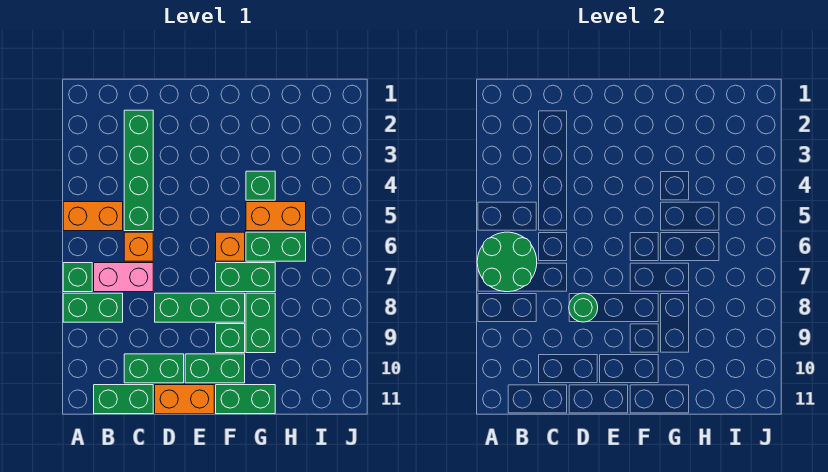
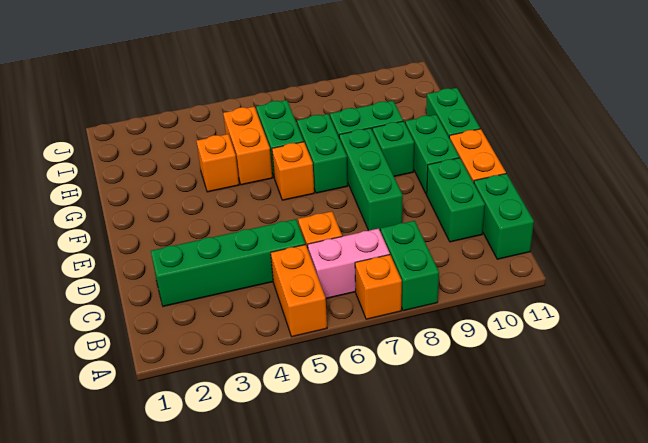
green round brick A6:B7 level 2 -> none
green brick A7 level 1 -> orange brick A7 level 1
pink brick B7:C7 level 1 -> pink brick B6:B7 level 1
green round brick D8 level 2 -> none
green brick G4 level 1 -> orange brick G4 level 1

